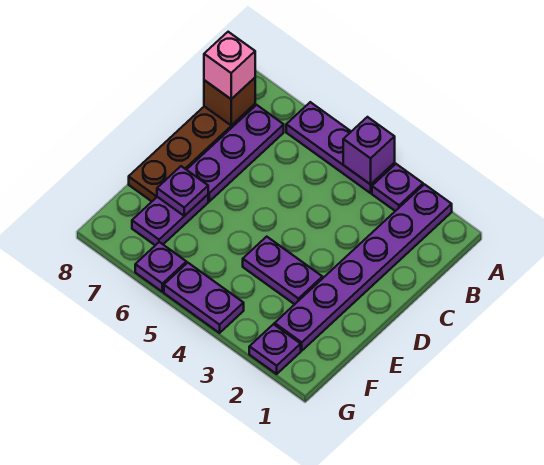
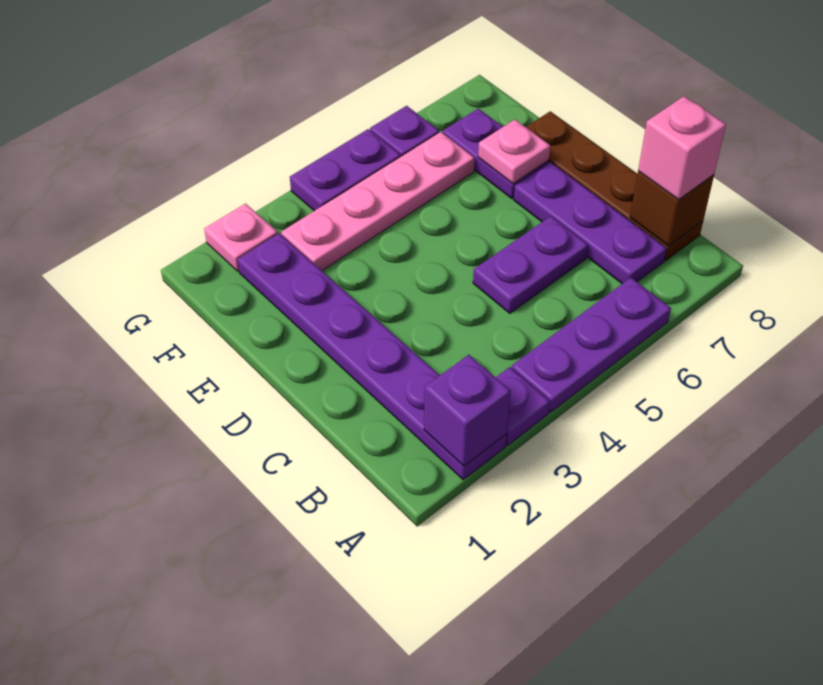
purple brick A4 level 2 -> purple brick A2 level 2
purple plate E3:E4 level 1 -> purple plate C5:C6 level 1
purple plate E7 level 2 -> pink plate E7 level 2
none -> pink plate F3:F6 level 1
purple plate G2 level 1 -> pink plate G2 level 1

